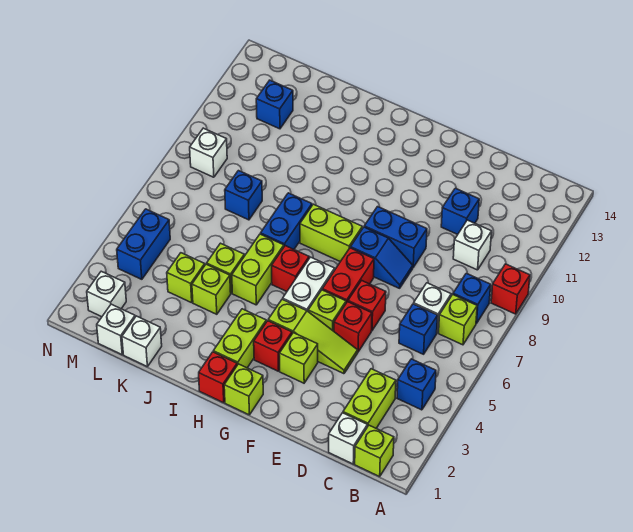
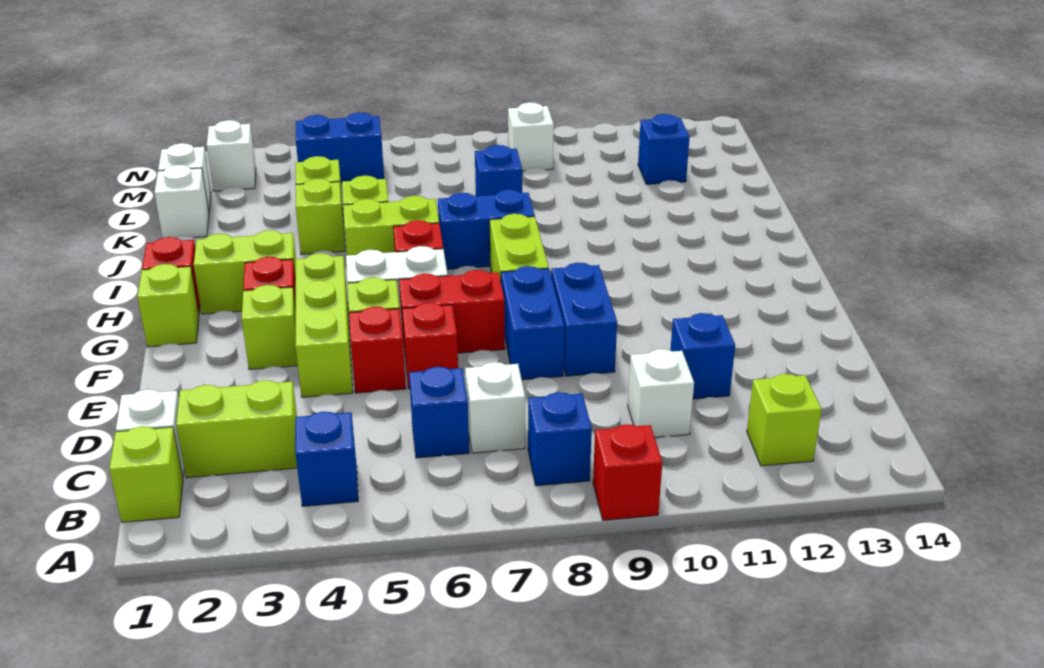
lime brick B7 level 1 -> lime brick B12 level 1
lime slope E4:G4 level 1 top G -> lime brick E4:G4 level 1
blue slope E8:F8 level 1 top F -> blue brick E8:F8 level 1

